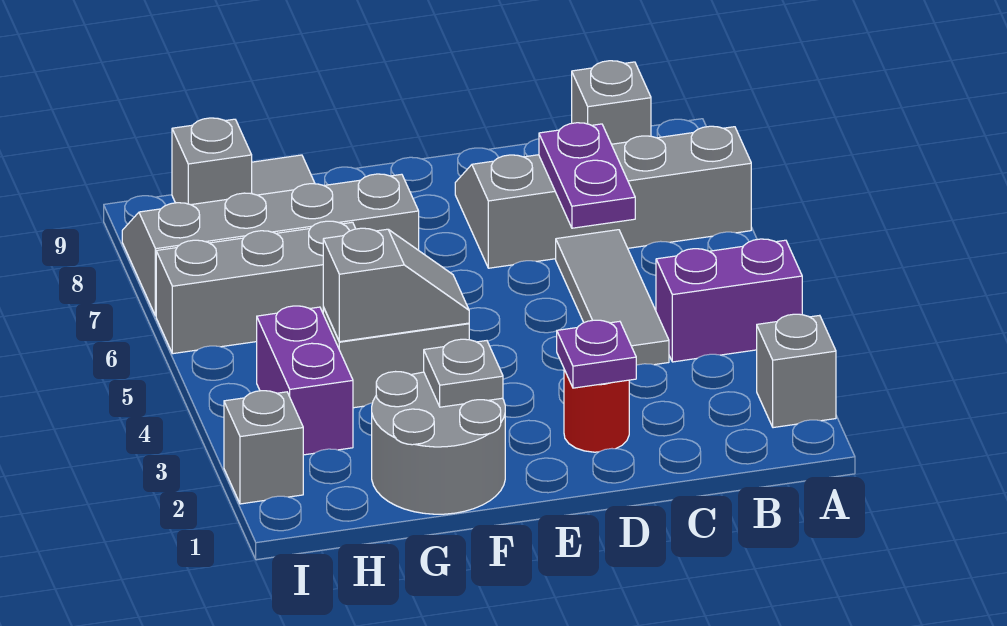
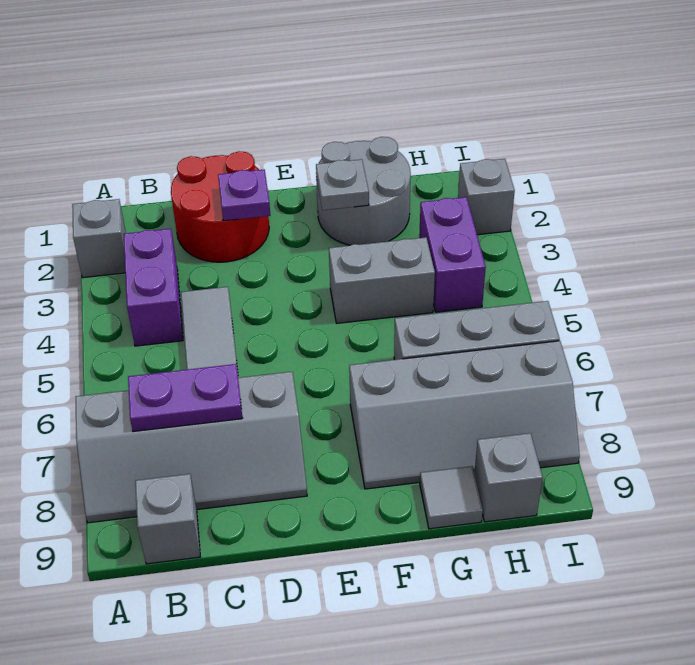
purple brick A4:B4 level 1 -> purple brick B3:B4 level 1
purple plate C6:C7 level 2 -> purple plate B7:C7 level 2
red round brick D2 level 1 -> red round brick C1:D2 level 1
grey slope F4:G4 level 2 top G -> none

